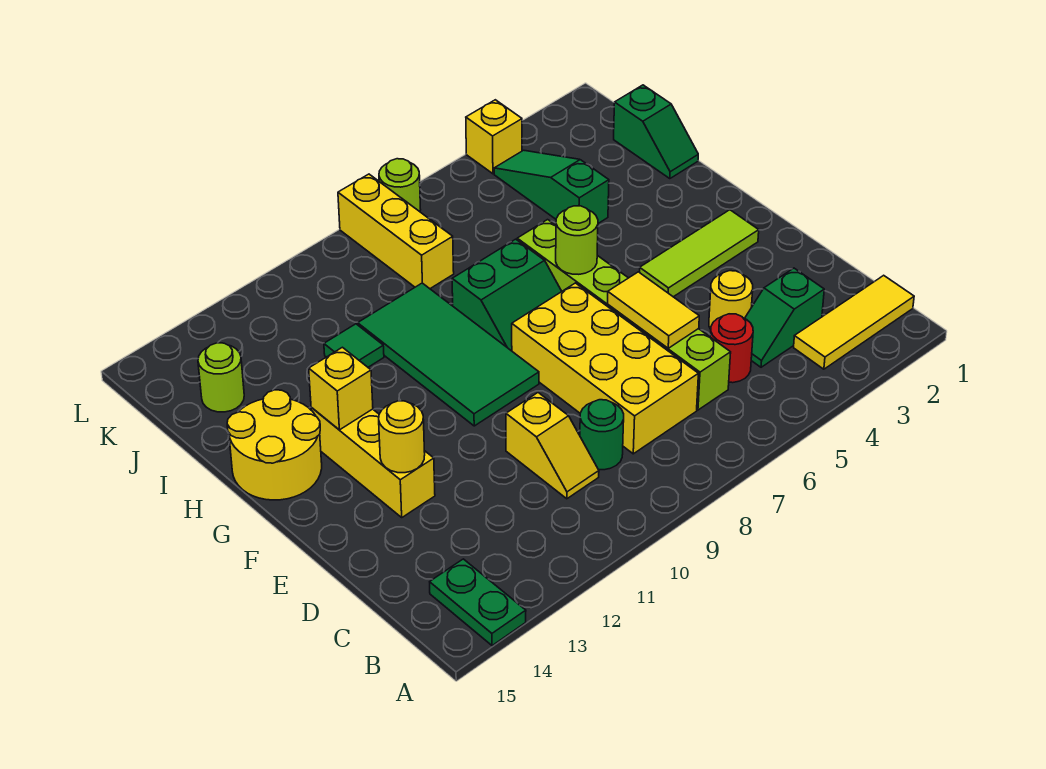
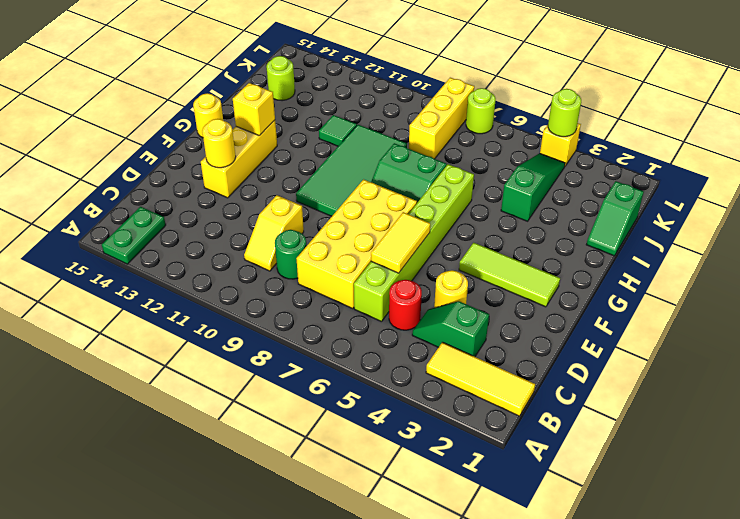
lime round brick G6 level 2 -> lime round brick L4 level 2
yellow round brick G14:H15 level 1 -> yellow round brick G15 level 1

